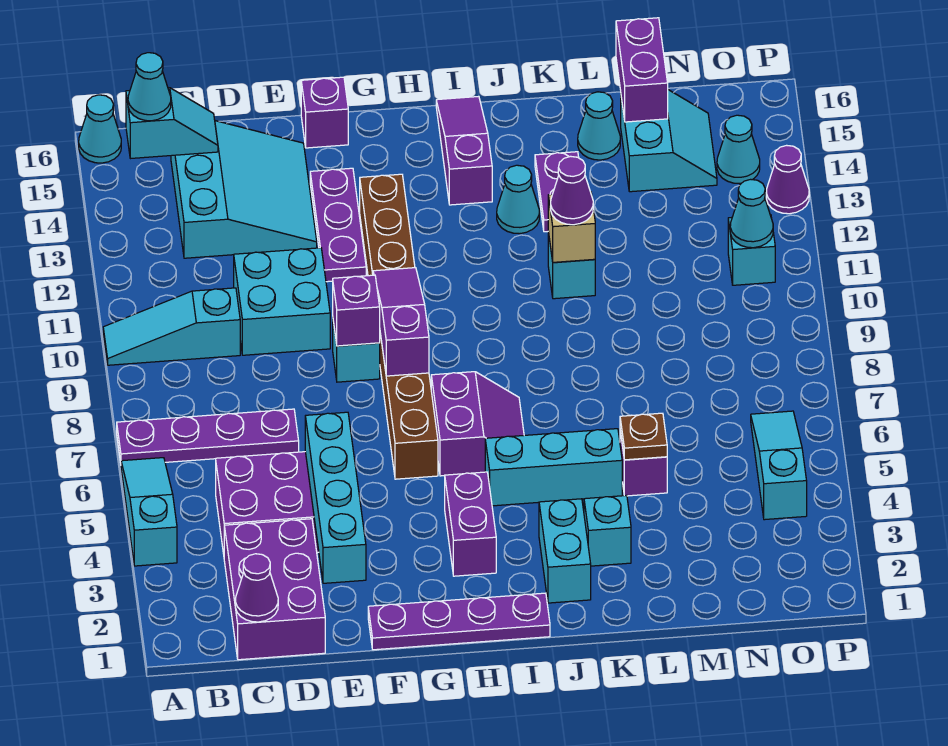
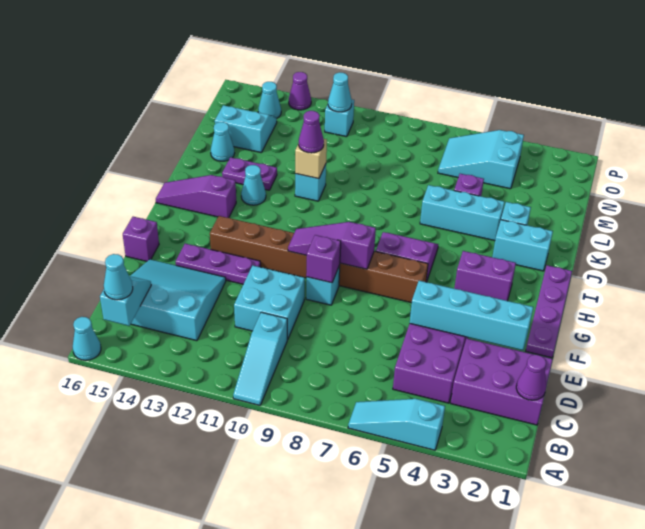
purple plate A7:D7 level 1 -> none
cyan brick I5:K5 level 1 -> cyan brick K4:K6 level 1
brown plate L5 level 2 -> none
purple brick M15:M16 level 2 -> none
cyan slope O4:O6 level 1 top 4 -> cyan slope N4:O6 level 1 top 4

